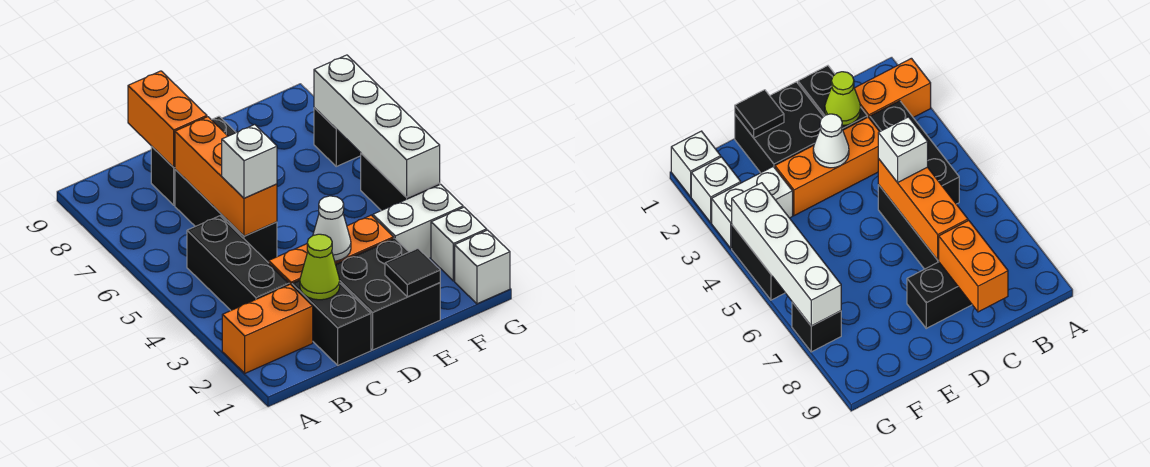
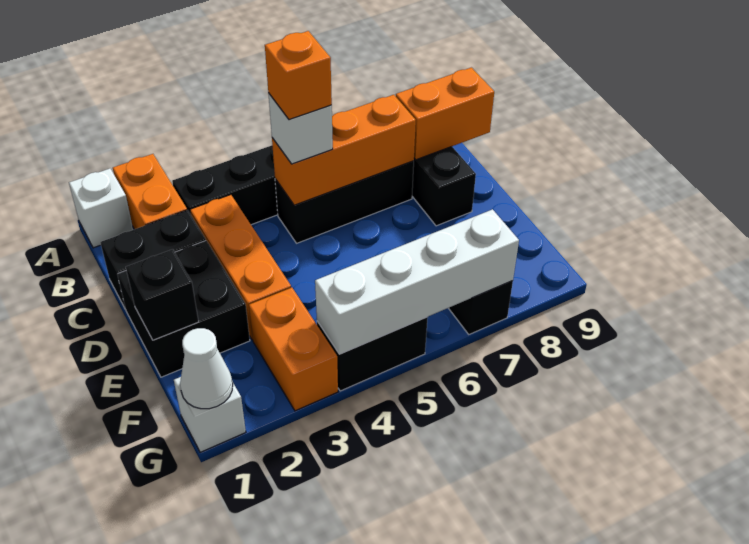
lime cone C2 level 2 -> none
none -> orange brick C5 level 4
white cone D3 level 2 -> white cone G1 level 2
black tile E1 level 2 -> black brick E1 level 2
white brick F3:G3 level 1 -> orange brick F3:G3 level 1
white brick G2 level 1 -> white brick A1 level 1

